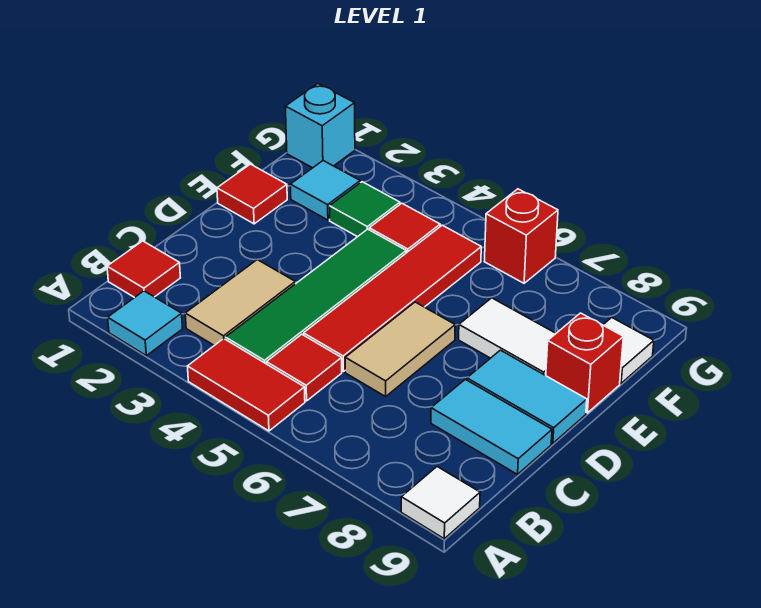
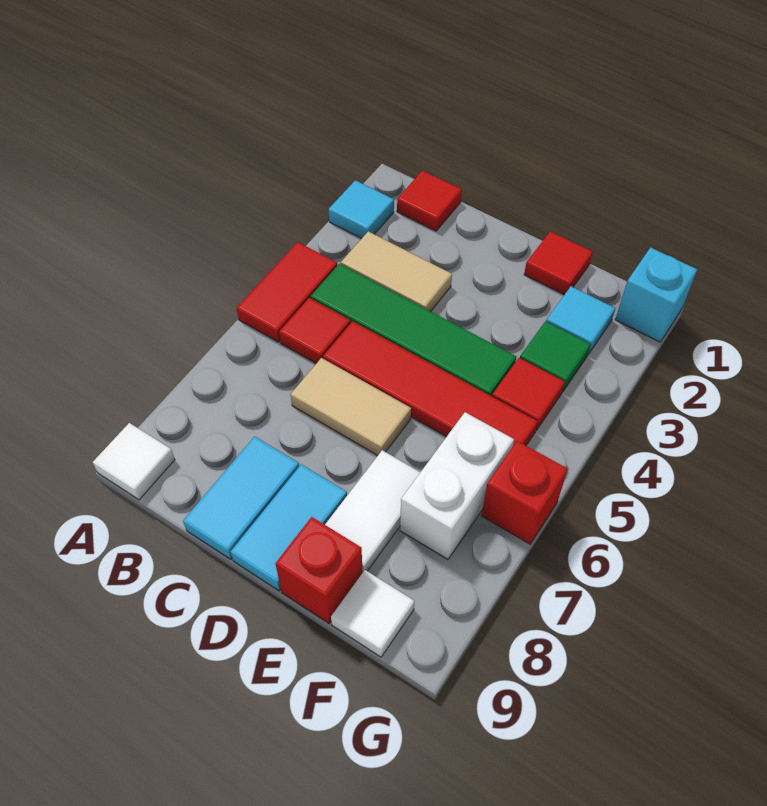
none -> white brick F6:F7 level 1

